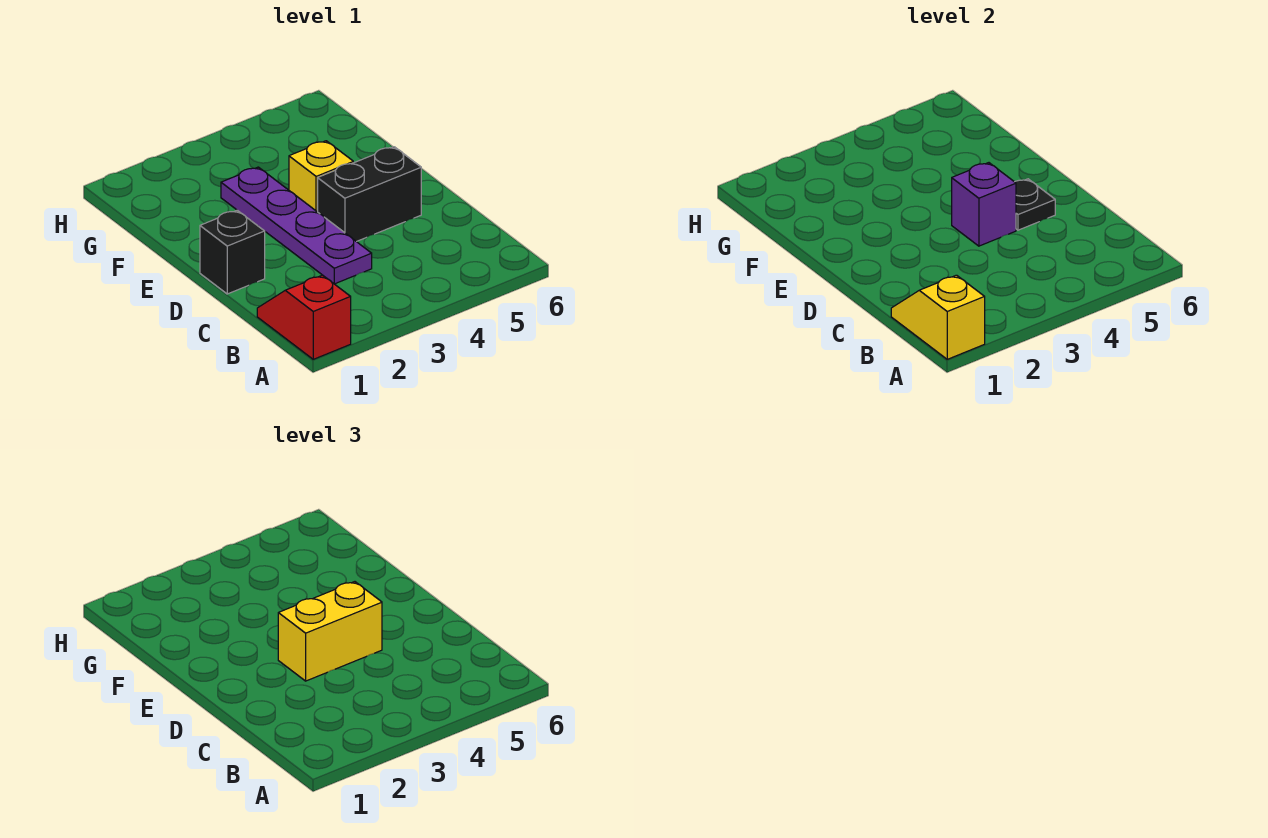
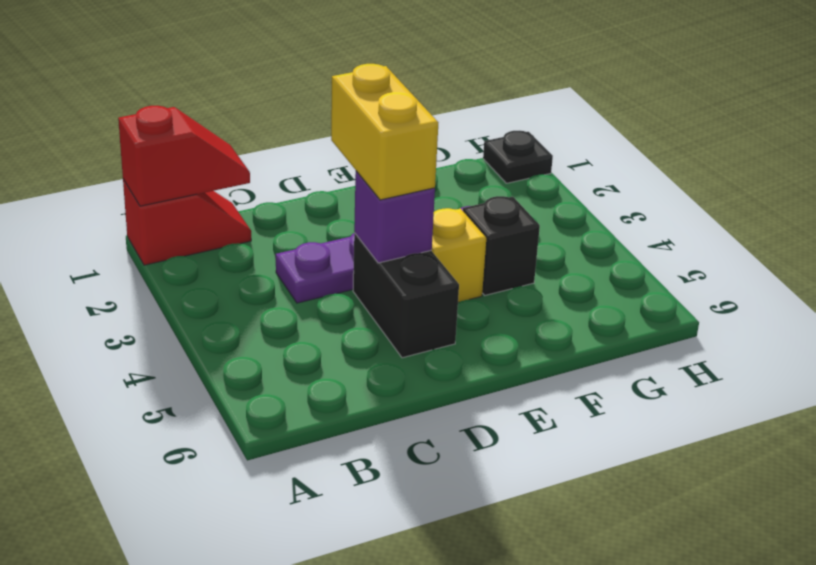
yellow slope A1:B1 level 2 top A -> red slope A1:B1 level 2 top A
black brick D1 level 1 -> black brick F4 level 1
black plate D5 level 2 -> black plate H1 level 1

